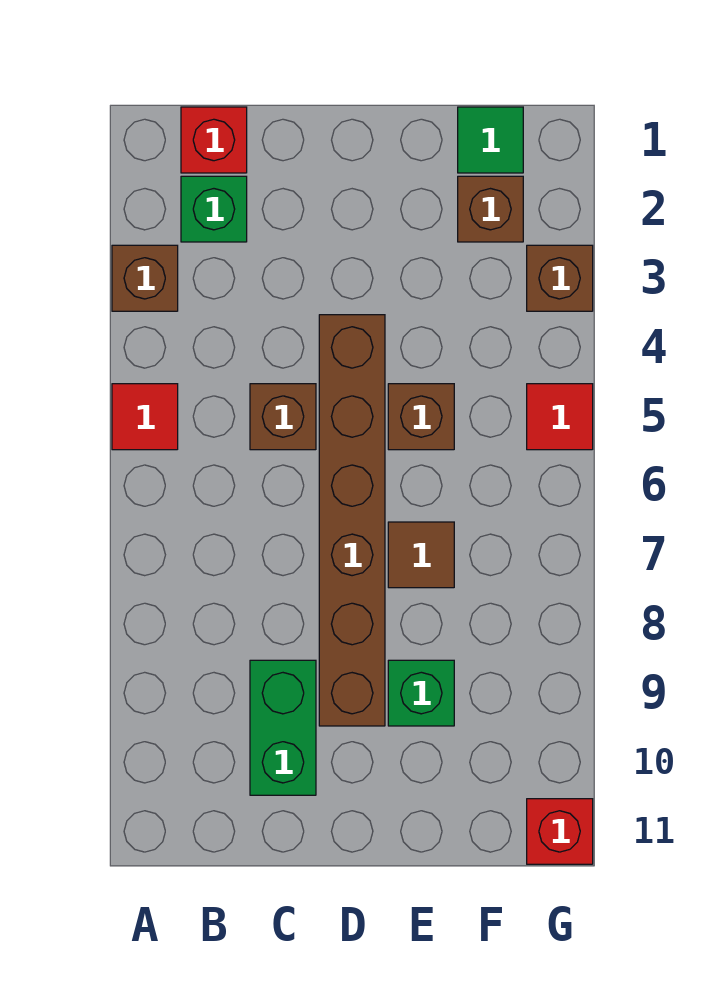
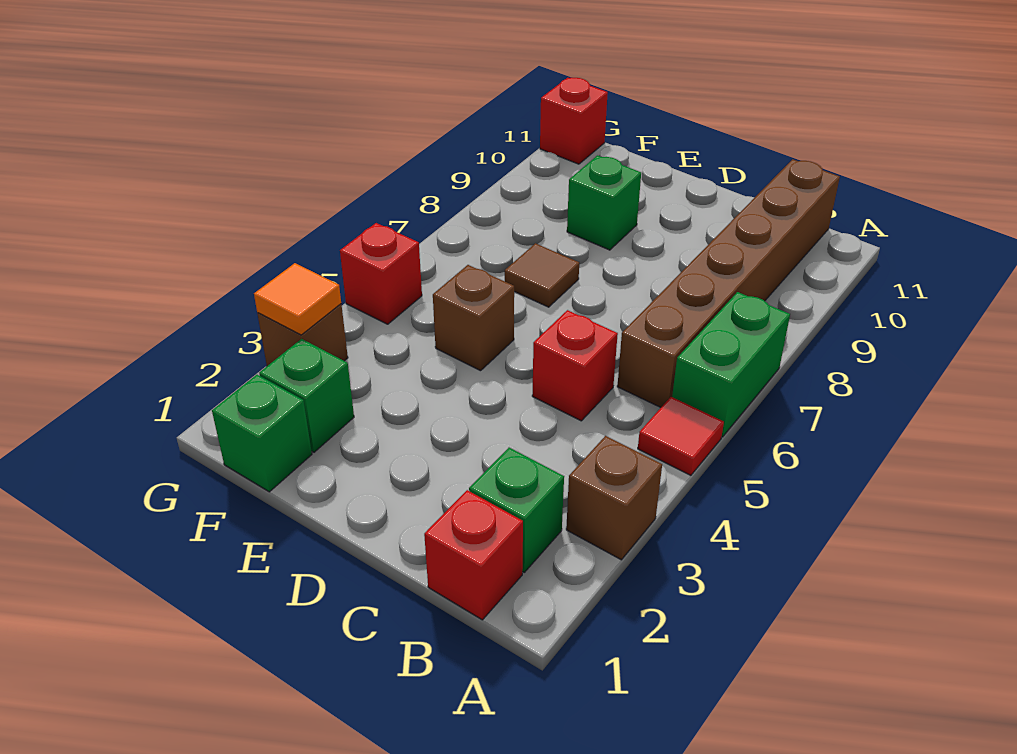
brown brick C5 level 1 -> red brick C5 level 1
green brick C9:C10 level 1 -> green brick A6:A7 level 1
brown brick D4:D9 level 1 -> brown brick B6:B11 level 1
green tile F1 level 1 -> green brick F1 level 1
brown brick F2 level 1 -> green brick F2 level 1
none -> orange tile G3 level 2
red tile G5 level 1 -> red brick G5 level 1

